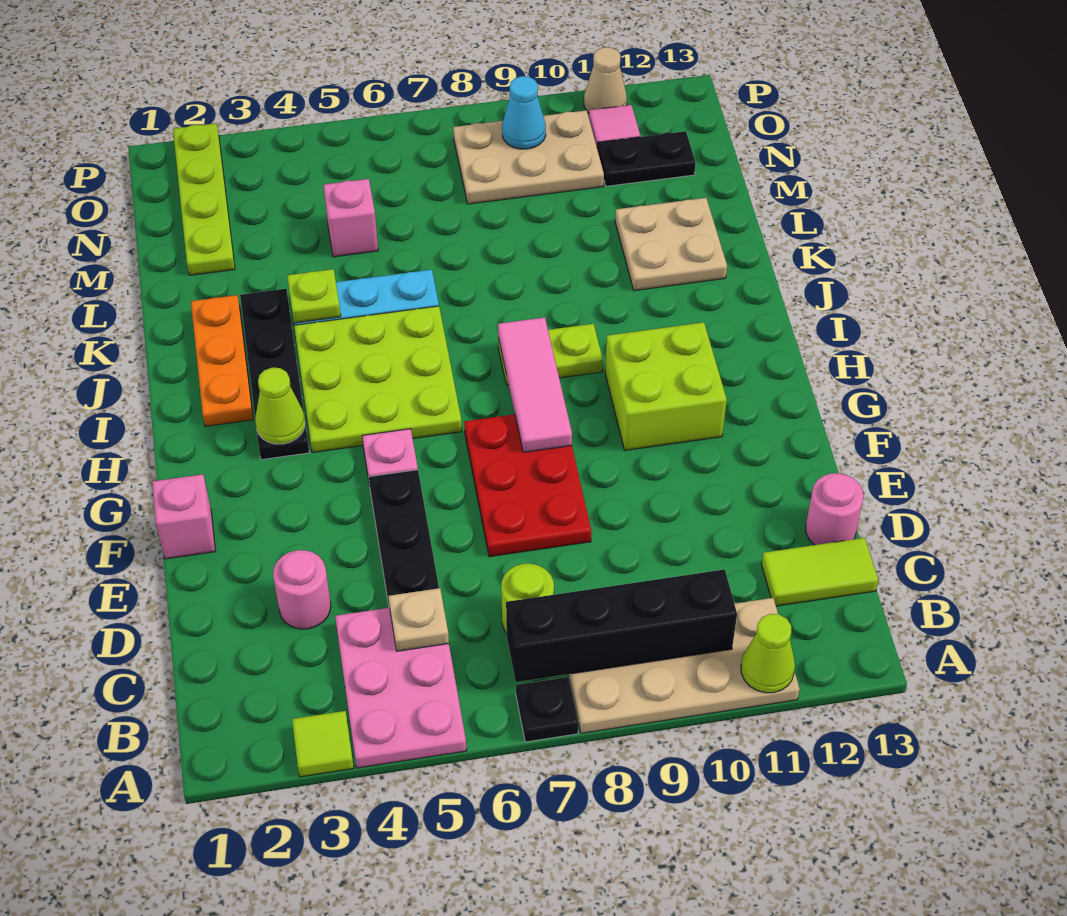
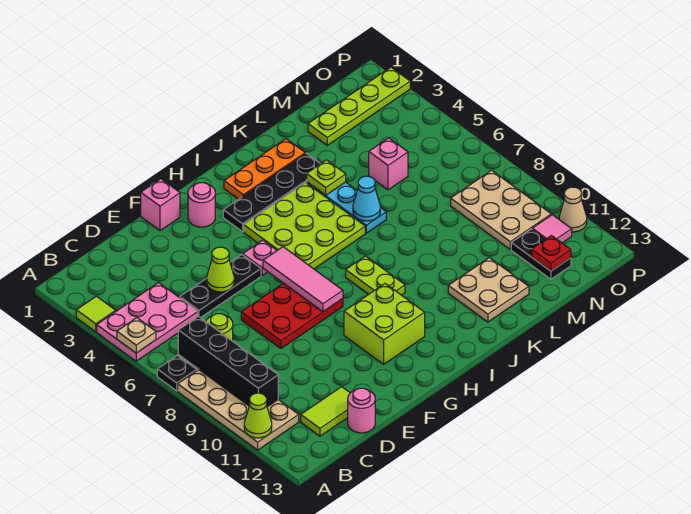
tan plate C5 level 2 -> tan plate A5 level 2
lime tile C12:C13 level 1 -> lime tile C12:D12 level 1
pink round brick D3 level 1 -> pink round brick G2 level 1
pink tile G8:I8 level 2 -> pink tile G6:G8 level 2
lime cone H3 level 2 -> lime cone E5 level 2
none -> red plate N12 level 2
cyan cone O9 level 2 -> cyan cone K6 level 2

